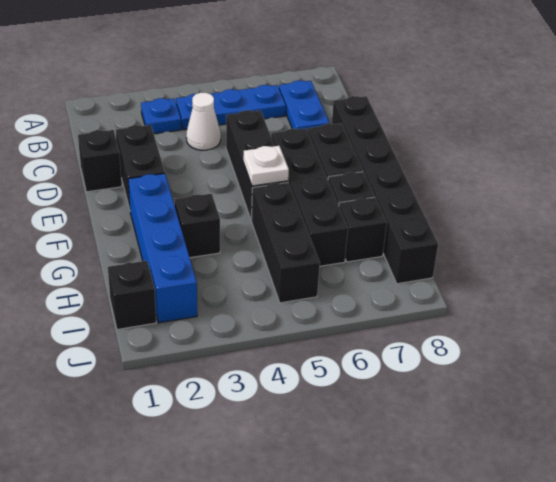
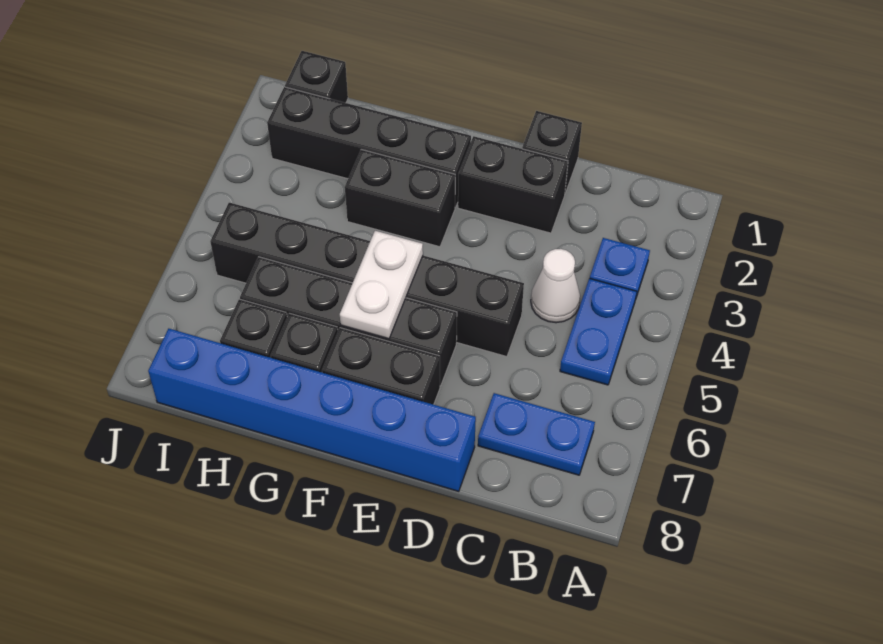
blue plate B4:B6 level 1 -> blue plate B4:B5 level 1
black brick D8:I8 level 1 -> blue brick D8:I8 level 1
blue brick F2:I2 level 1 -> black brick F2:I2 level 1
white plate F5 level 2 -> white plate F5:F6 level 2
black brick G3 level 1 -> black brick F3:G3 level 1

